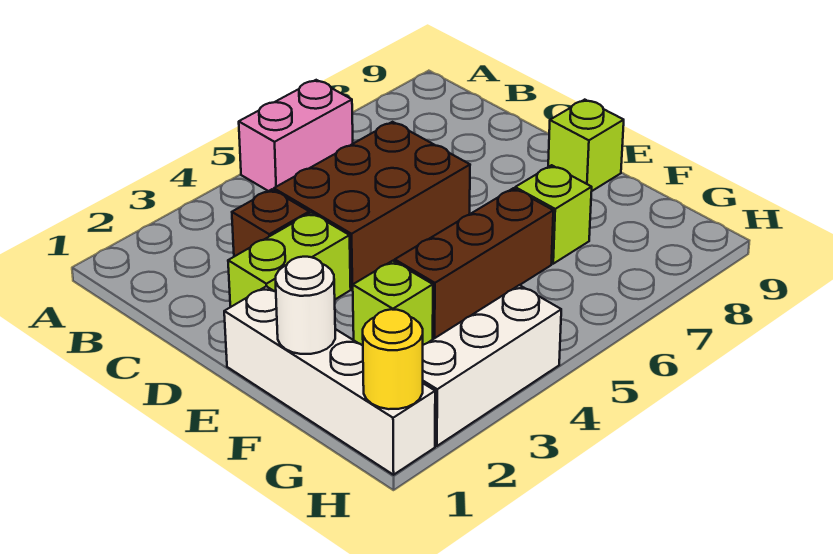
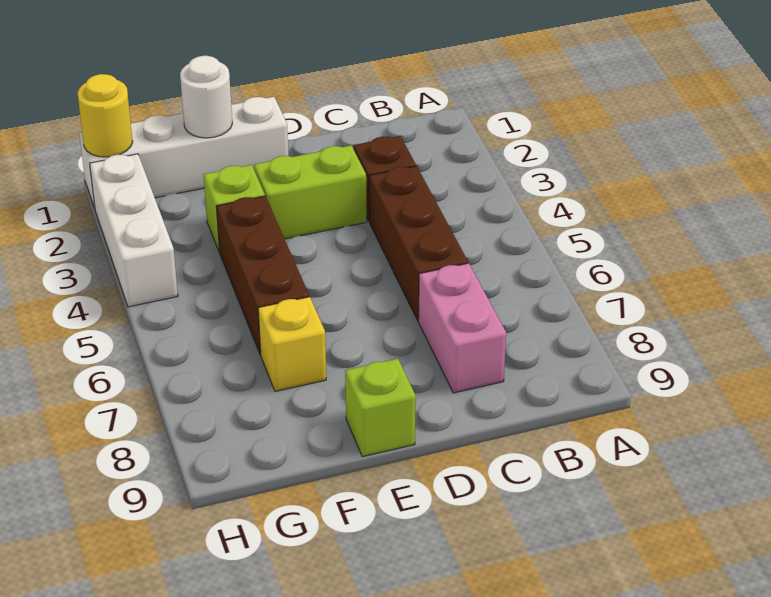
pink brick A5:A6 level 1 -> pink brick C7:C8 level 1
brown brick C4:D6 level 1 -> brown brick C4:C6 level 1
lime brick D2:D3 level 1 -> lime brick D3:E3 level 1
lime brick F7 level 1 -> yellow brick F7 level 1

